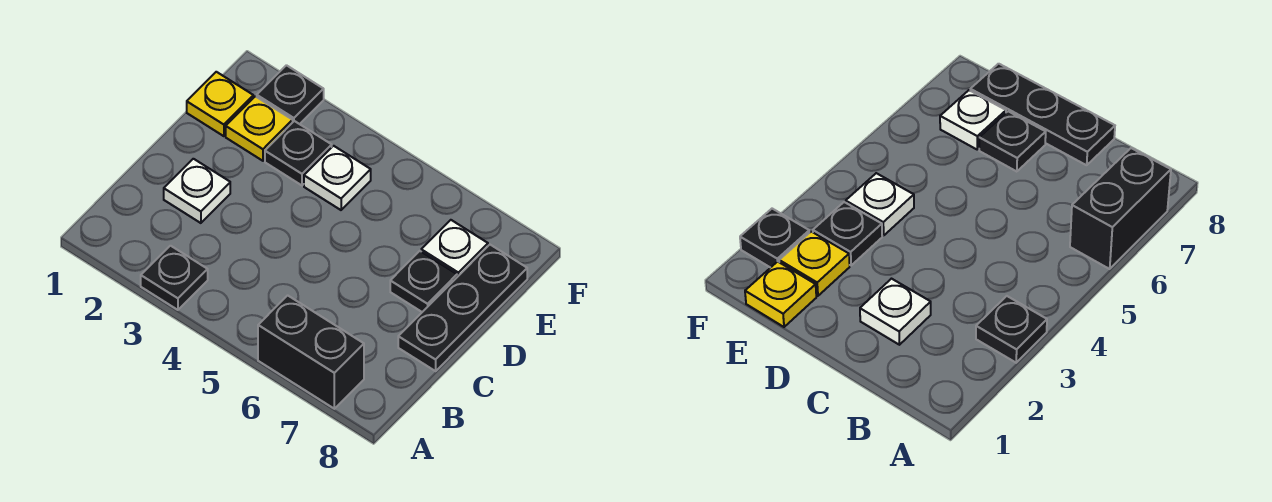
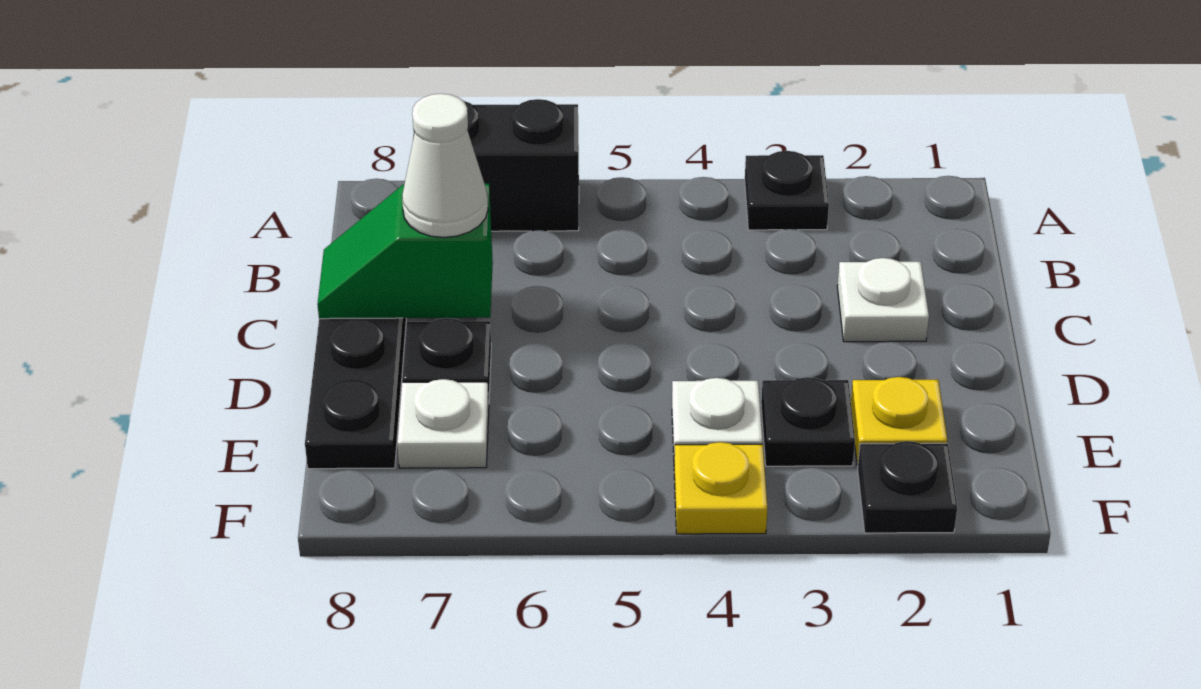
none -> green slope C7:C8 level 2 top 7
none -> white cone C7 level 3
yellow plate E1 level 1 -> yellow plate F4 level 1

